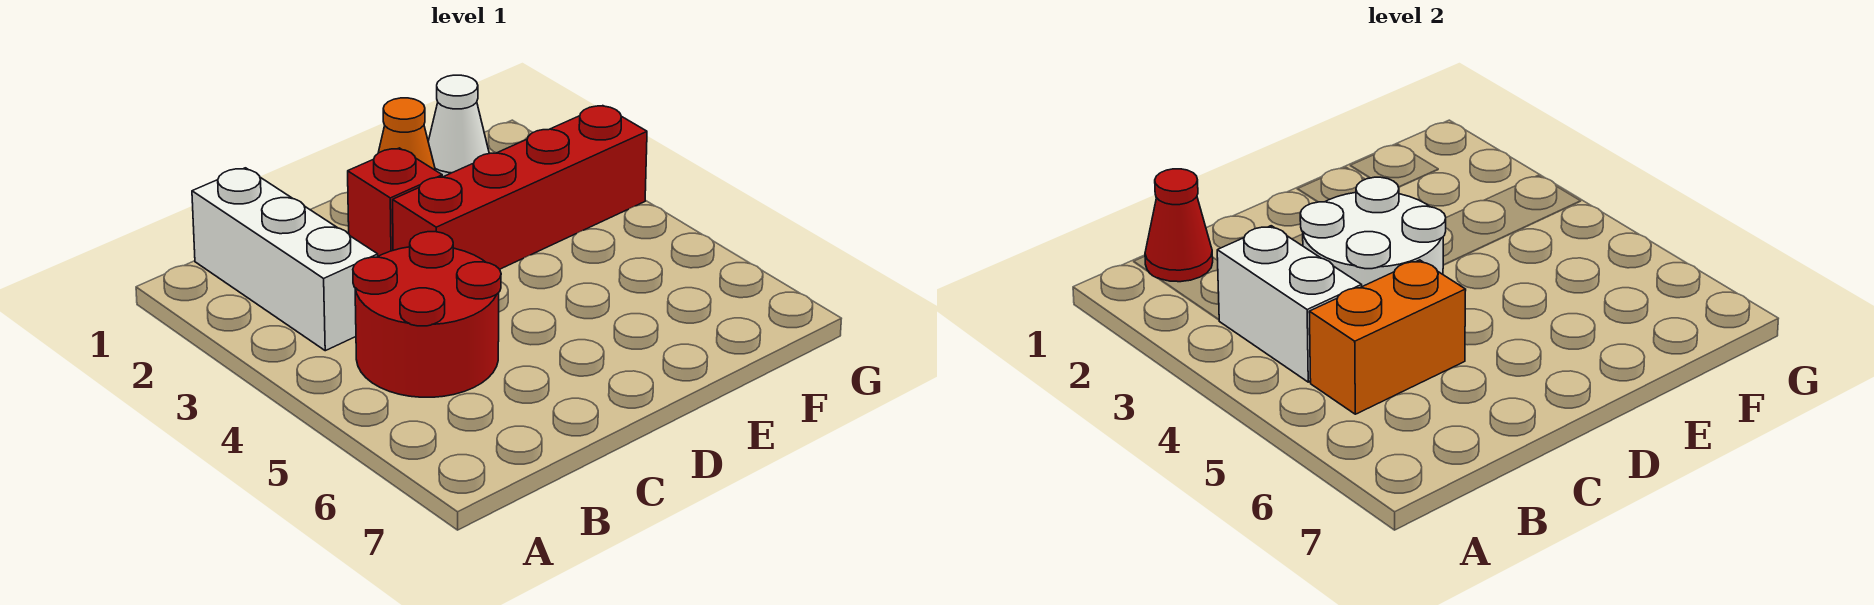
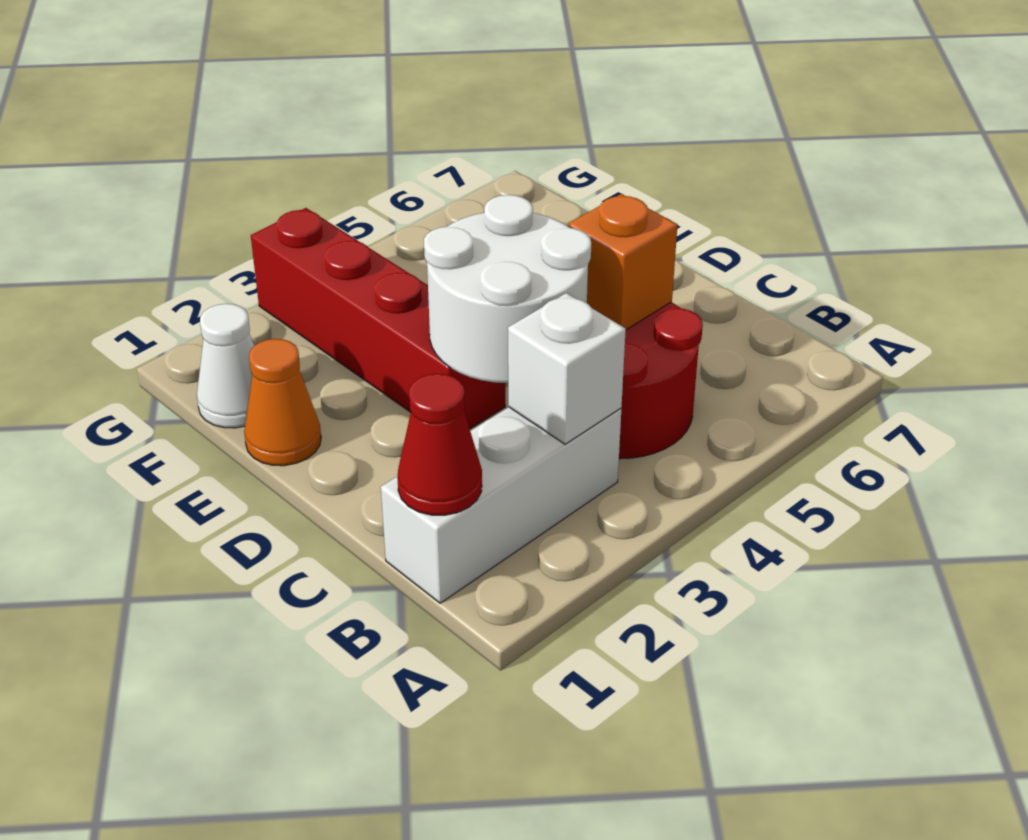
white brick B3:B4 level 2 -> white brick B3 level 2
orange brick B5:C5 level 2 -> orange brick C5 level 2
red brick D2 level 1 -> none

